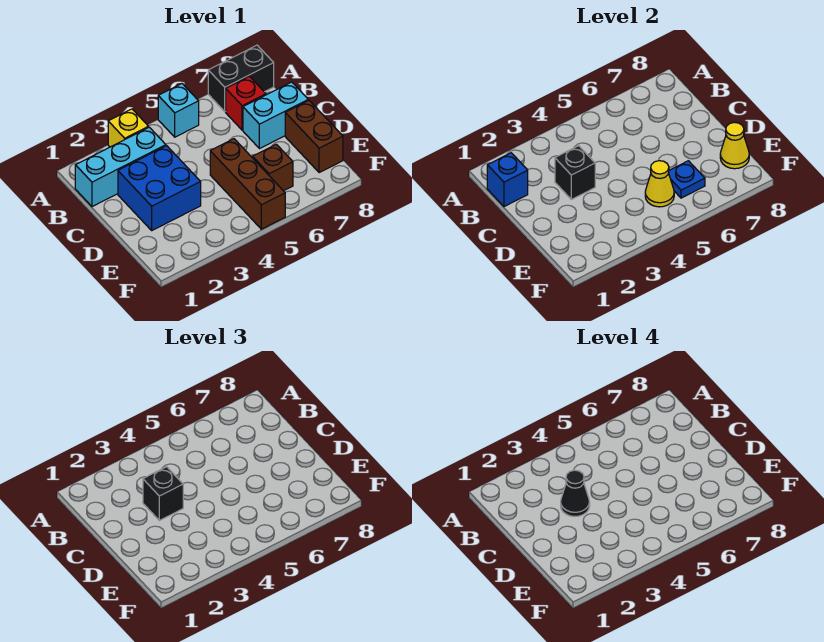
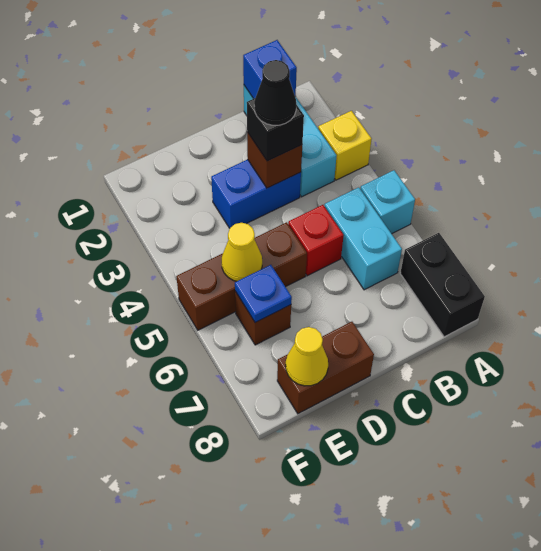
red brick B7 level 1 -> red brick C5 level 1
blue brick C2:D3 level 1 -> blue brick C3:D3 level 1
black brick C3 level 2 -> brown brick C3 level 2
cyan brick C7:C8 level 1 -> cyan brick B5:B6 level 1

